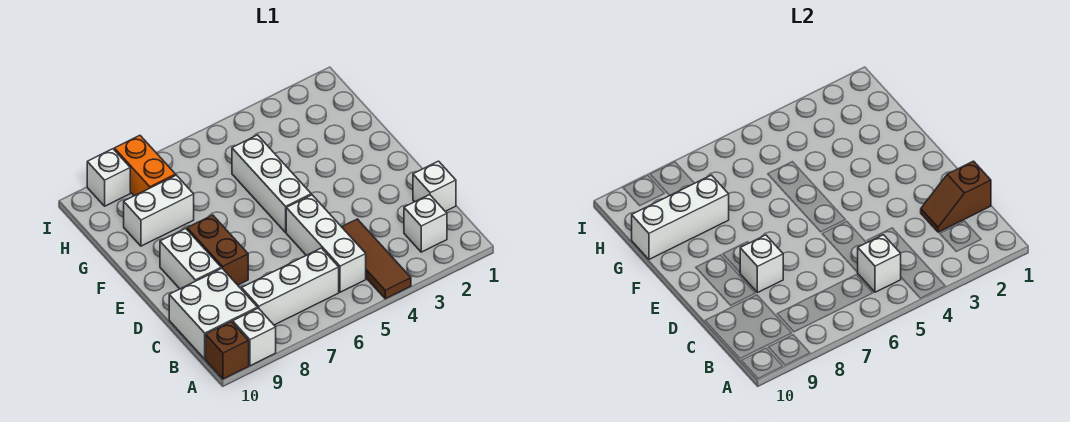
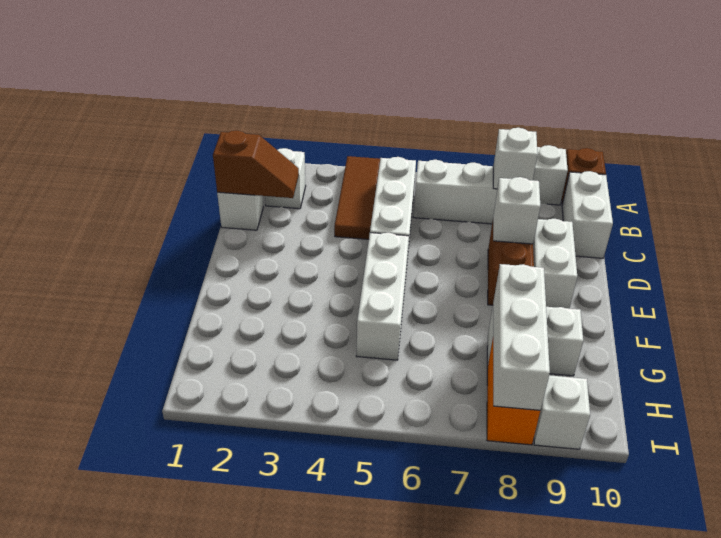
white brick B5 level 2 -> white brick B8 level 2
white brick B9:C10 level 1 -> white brick B10:C10 level 1
white brick G8:G10 level 2 -> white brick G8:I8 level 2

